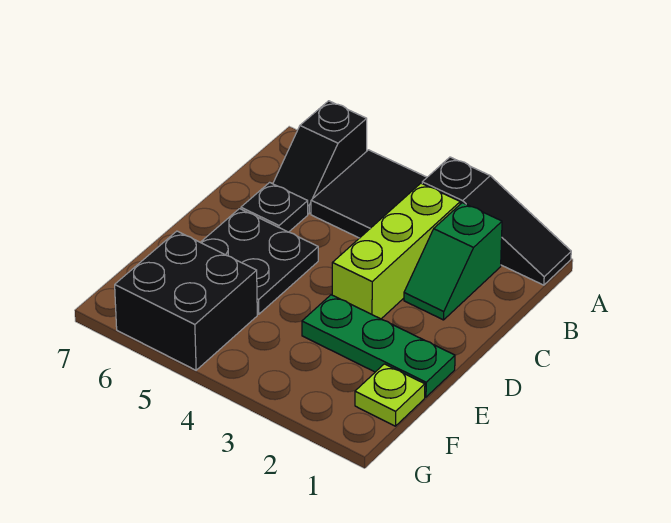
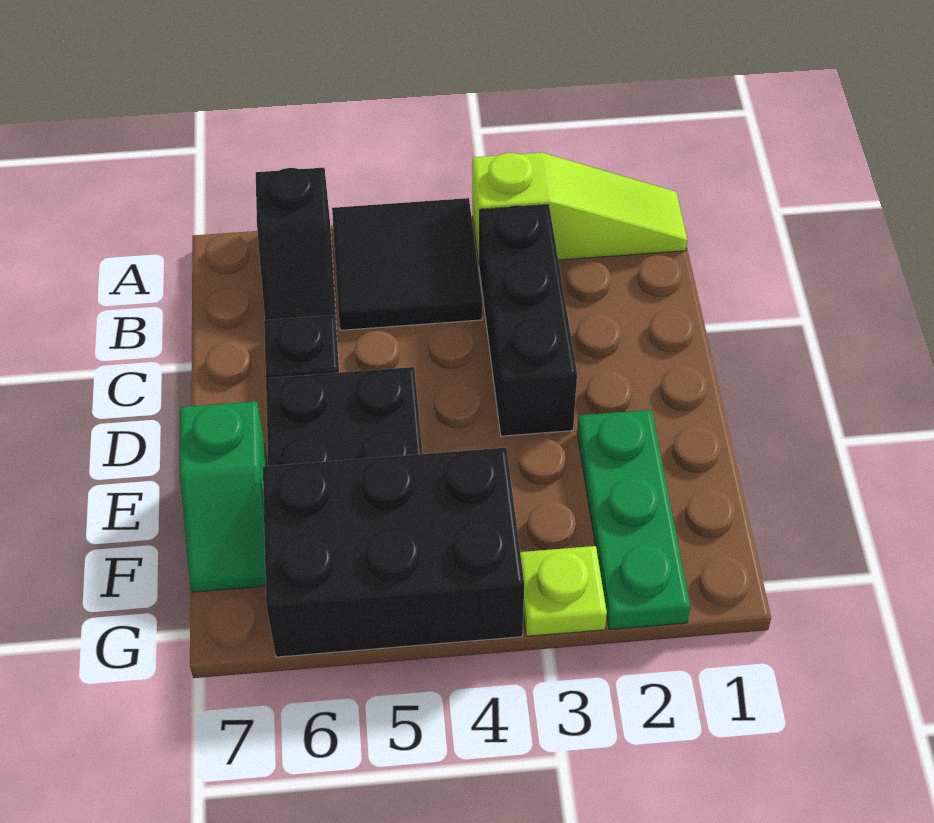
black slope A1:A3 level 1 top 3 -> lime slope A1:A3 level 1 top 3
green slope B2:C2 level 1 top B -> green slope E7:F7 level 1 top E
lime brick B3:D3 level 1 -> black brick B3:D3 level 1
green plate E1:E3 level 1 -> green plate E2:G2 level 1
lime plate F1 level 1 -> lime plate G3 level 1
black brick F5:G6 level 1 -> black brick F4:G6 level 1

